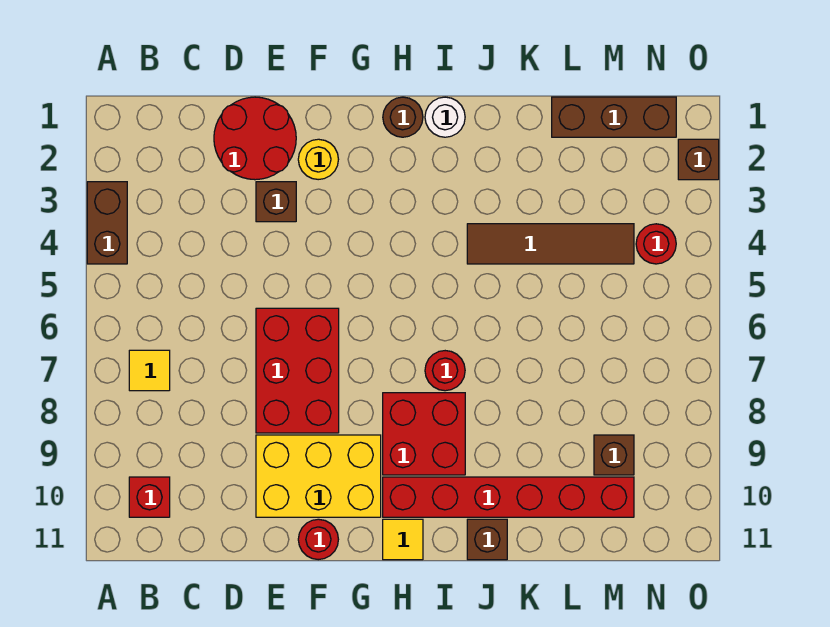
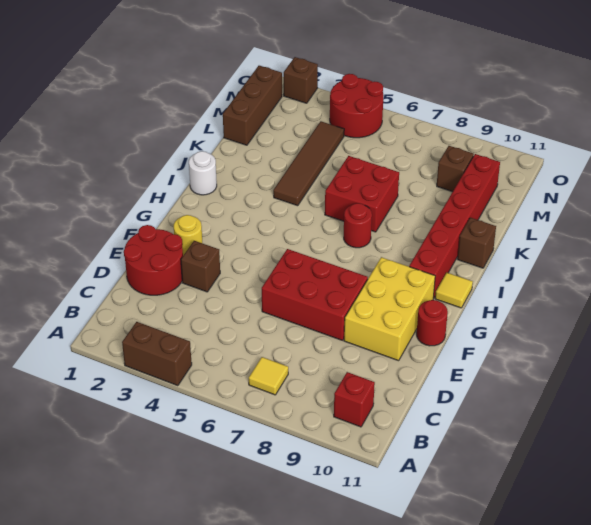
brown round brick H1 level 1 -> none
red brick H8:I9 level 1 -> red brick J6:K7 level 1
red round brick N4 level 1 -> red round brick N4:O5 level 1

